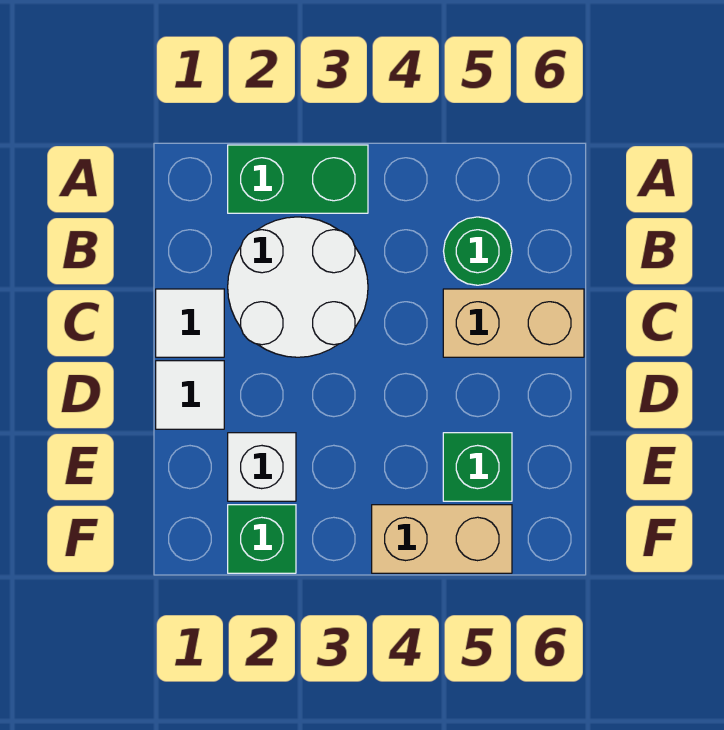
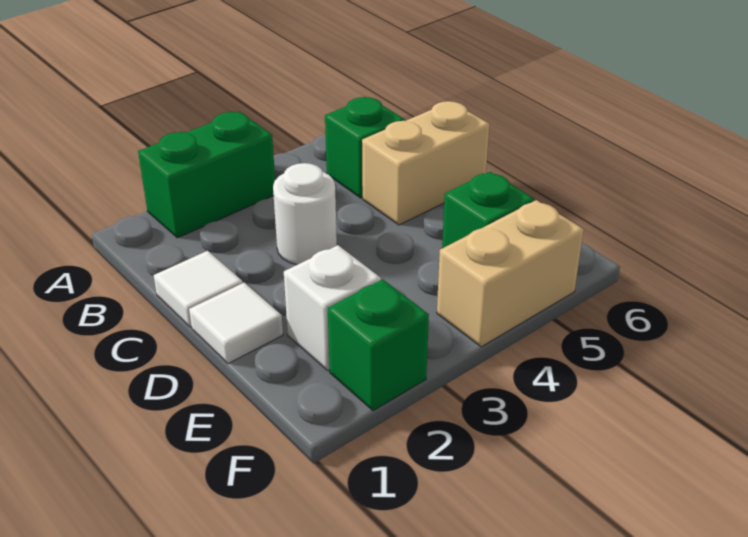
white round brick B2:C3 level 1 -> white round brick C3 level 1
green round brick B5 level 1 -> green brick B5 level 1

